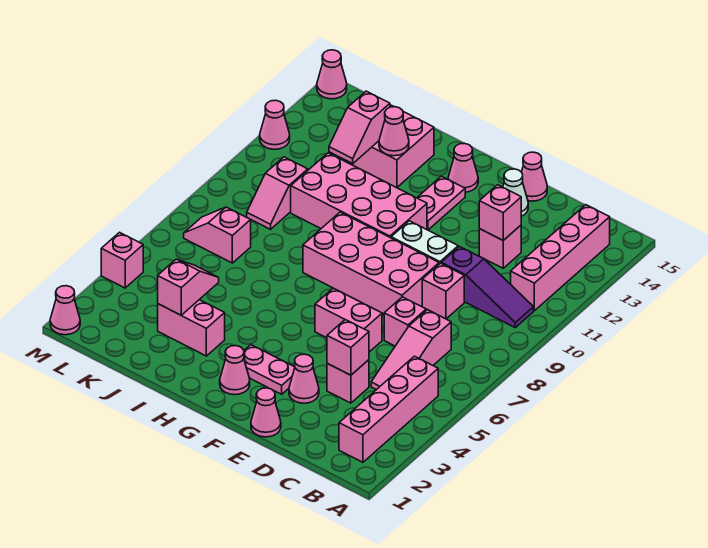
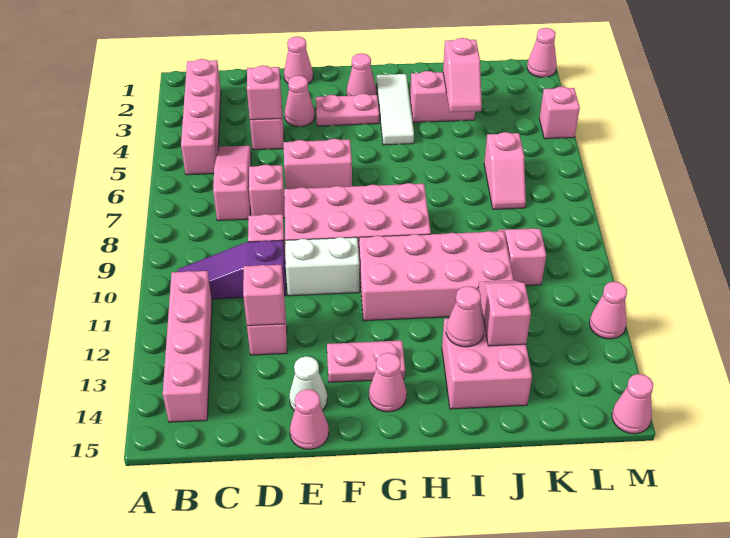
pink plate G12:G13 level 1 -> pink plate F13:G13 level 1
none -> white tile H2:H4 level 1
pink slope K7:L7 level 1 top K -> pink slope K6:K7 level 1 top 6

